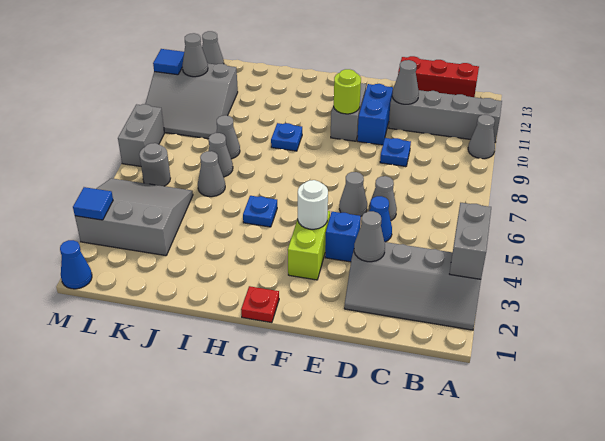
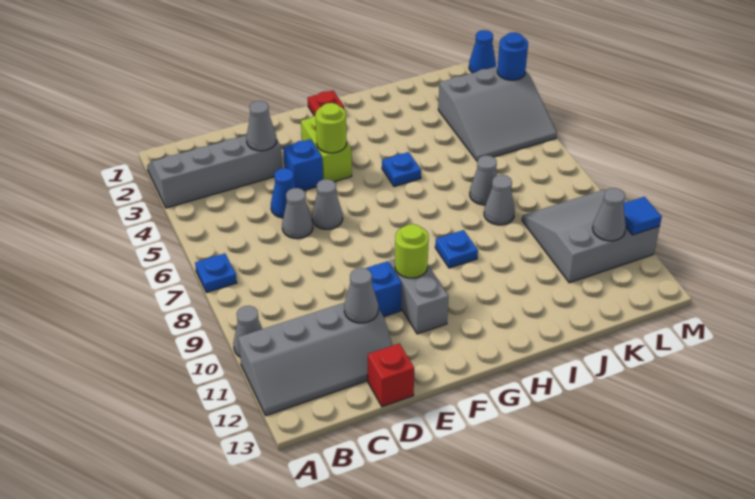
grey brick A3:A4 level 2 -> none
red brick B13:D13 level 1 -> red brick D13 level 1
blue plate D9 level 1 -> blue plate A7 level 1
blue brick E10:E11 level 1 -> blue brick E10 level 1
white round brick F4 level 2 -> lime round brick F4 level 2
grey cone J6 level 1 -> none
grey round brick L6 level 1 -> none
grey cone L13 level 1 -> none
blue tile M3 level 2 -> blue round brick M3 level 2
grey brick M7:M8 level 1 -> none

